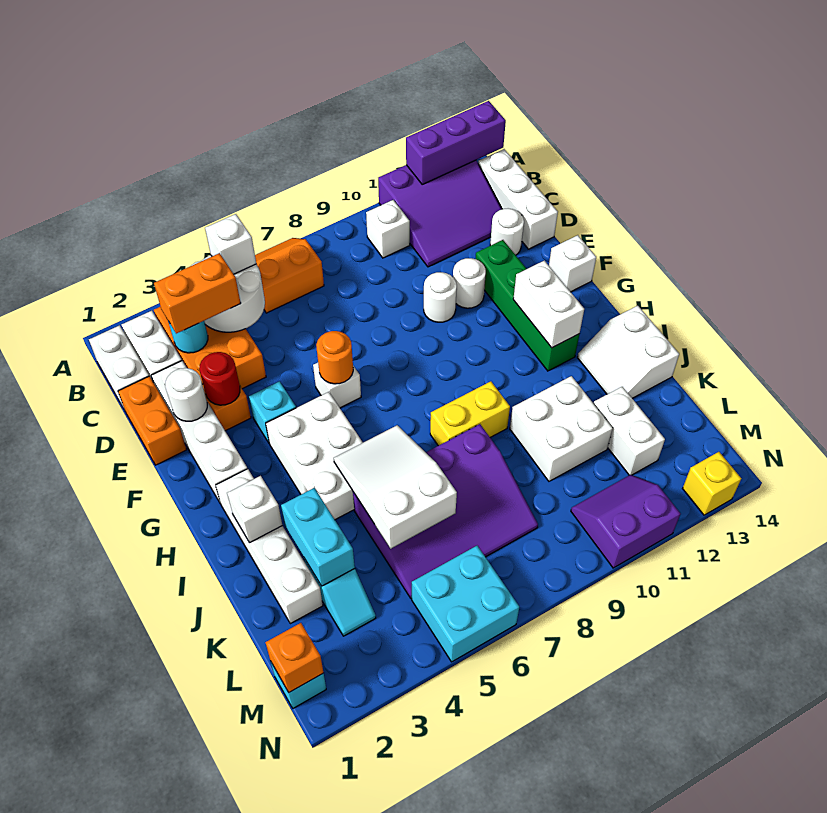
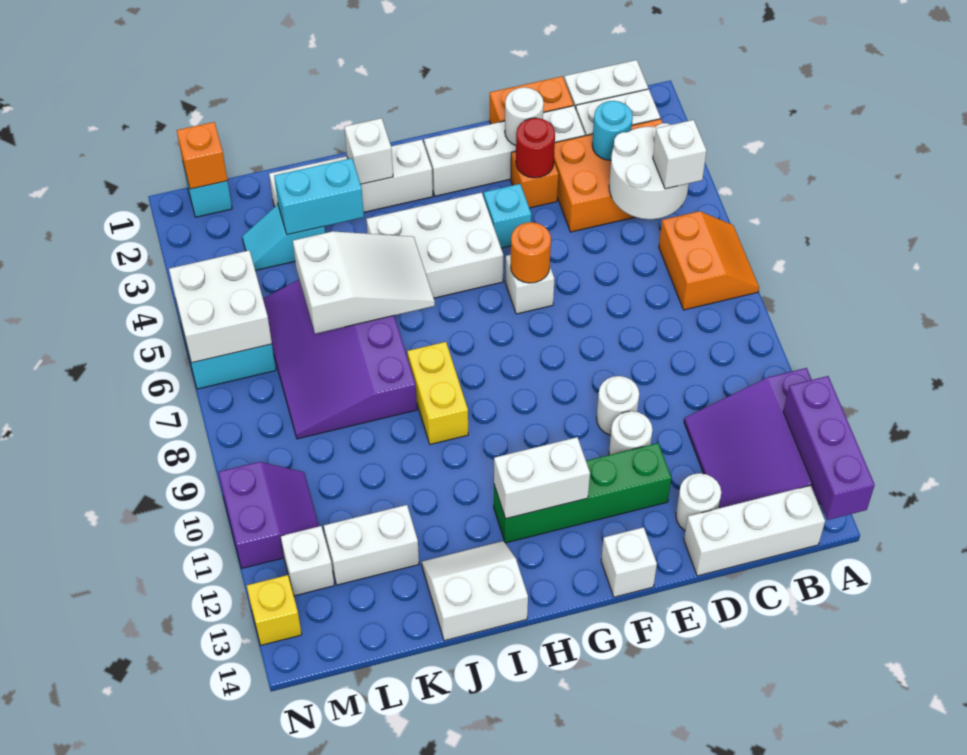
white brick B10 level 1 -> white brick M12 level 1
orange brick C3:C4 level 3 -> none
white brick J10:K11 level 1 -> white brick M5:N6 level 2

